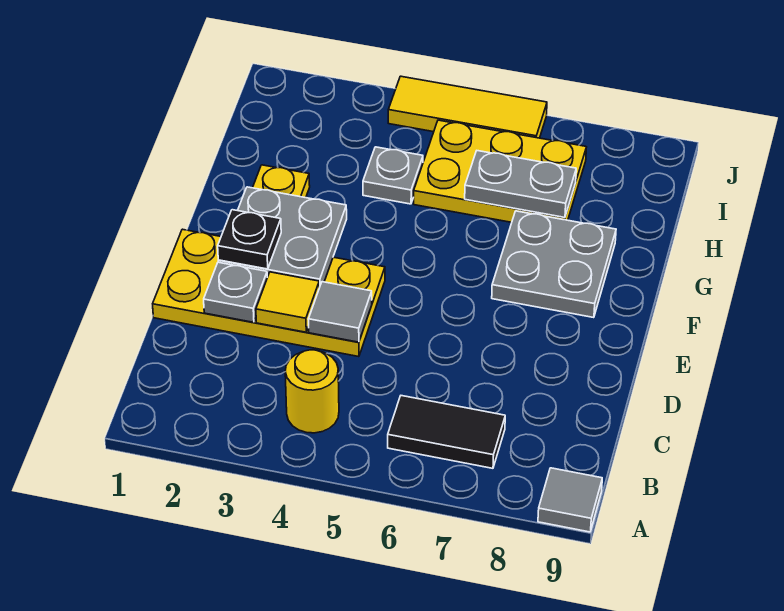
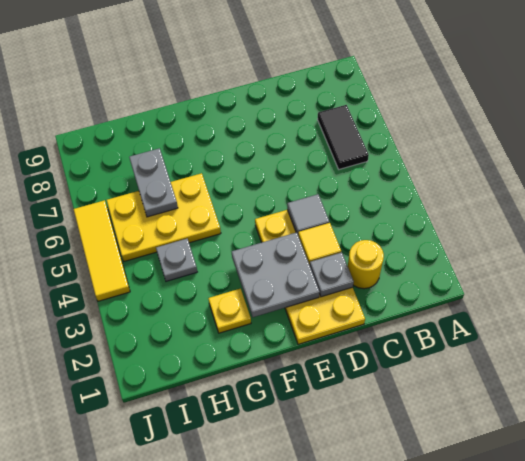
grey tile A9 level 1 -> none
yellow round brick B4 level 1 -> yellow round brick C2 level 1
black plate E2 level 3 -> none
grey plate F7:G8 level 1 -> none
yellow plate H5:I7 level 1 -> yellow plate G5:I6 level 1

